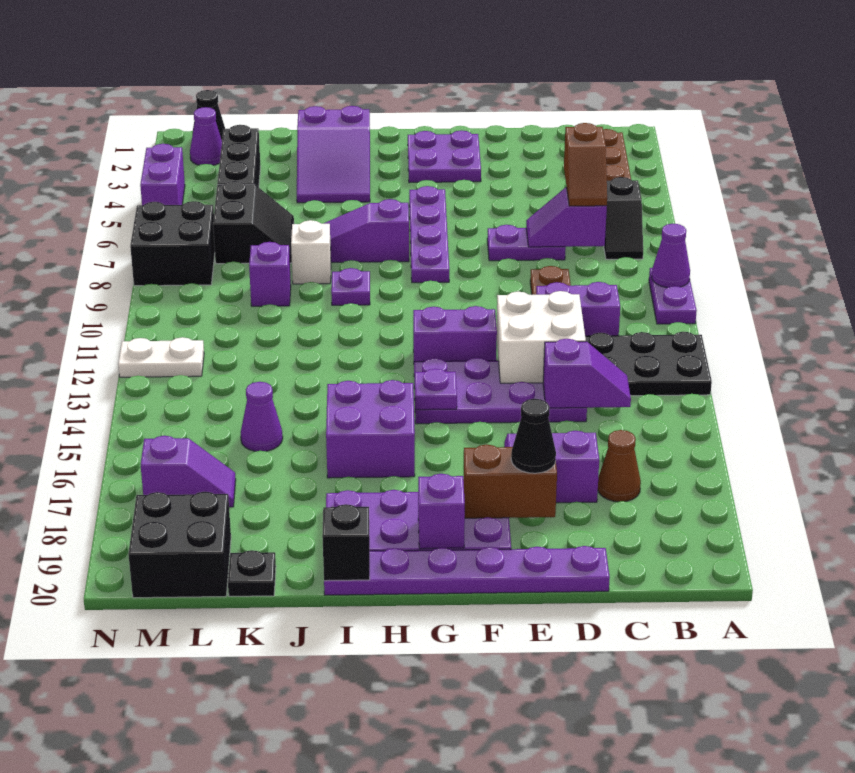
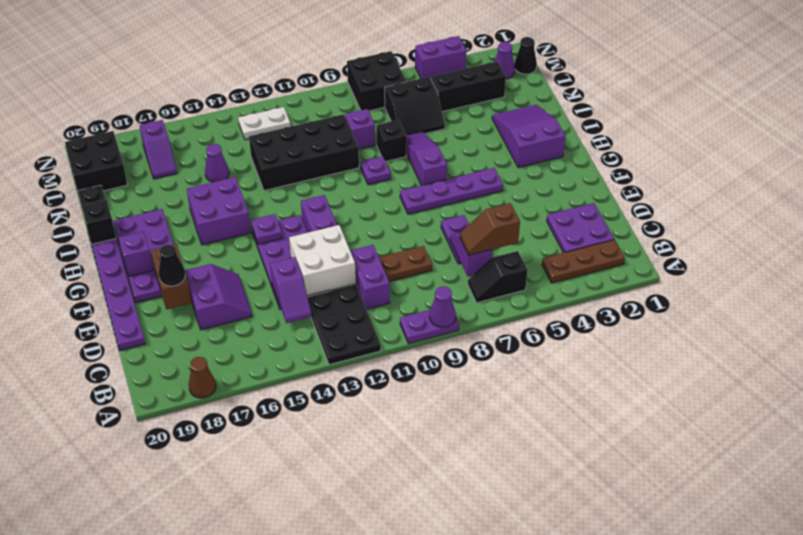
brown cone C17 level 1 -> brown cone A18 level 1
purple plate F2:G3 level 1 -> purple plate C2:D3 level 1
purple slope I2:J4 level 1 top 2 -> purple slope H2:J3 level 1 top H
white brick J8 level 1 -> black brick J8 level 1
none -> black brick J10:K13 level 1
white plate M12:N12 level 1 -> white plate M12:M13 level 1

